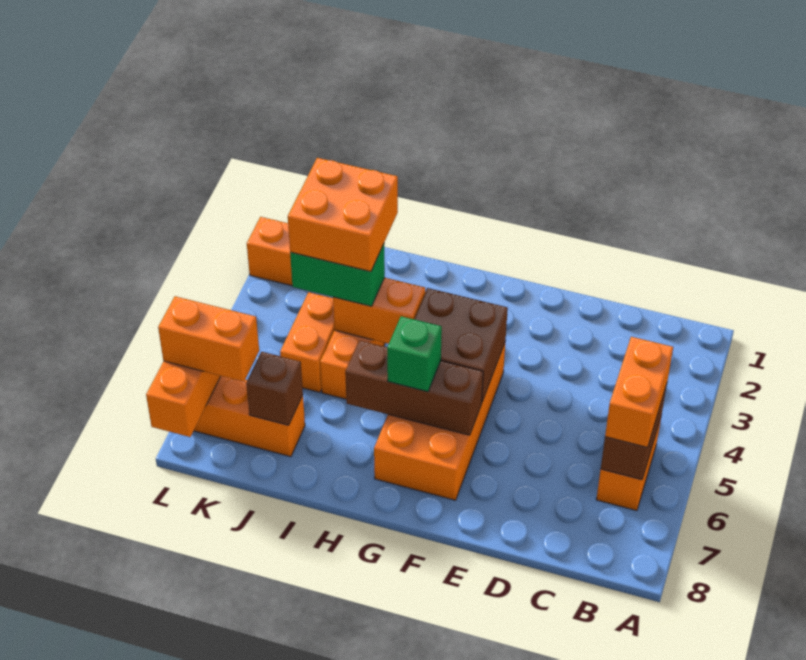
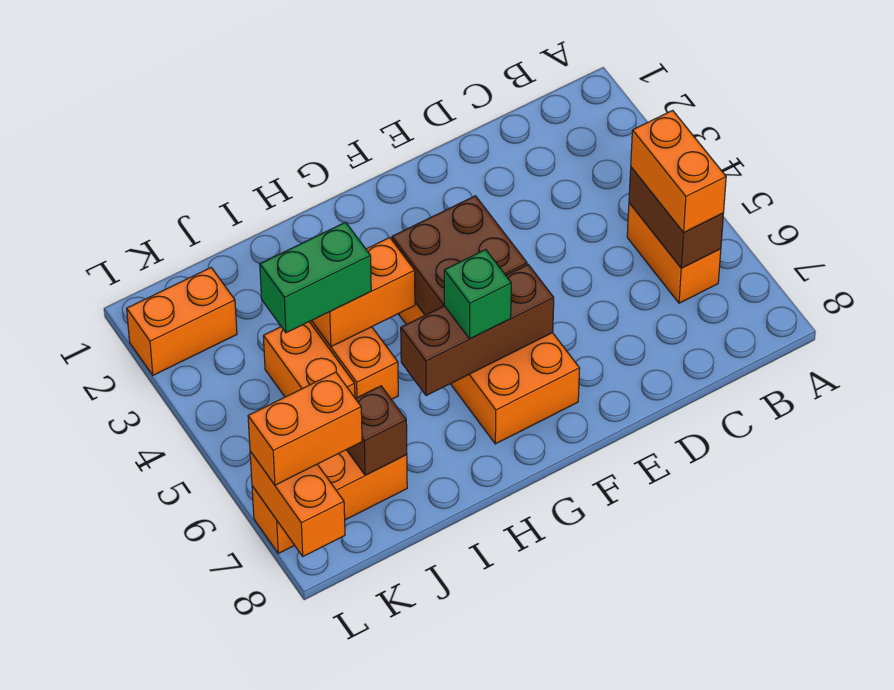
orange brick I3:J4 level 4 -> none

